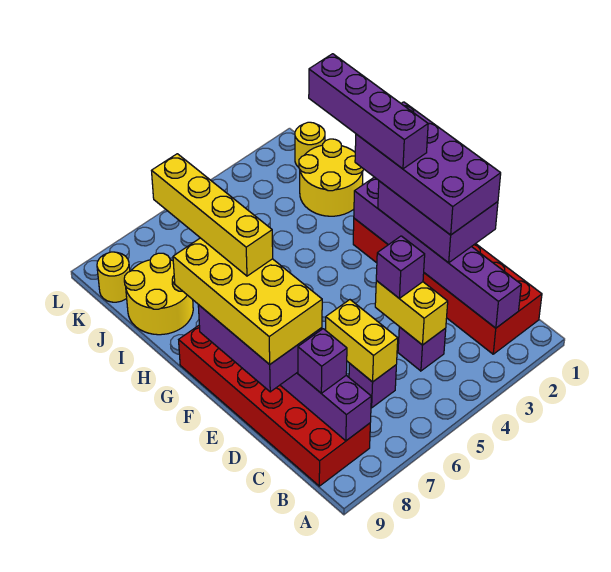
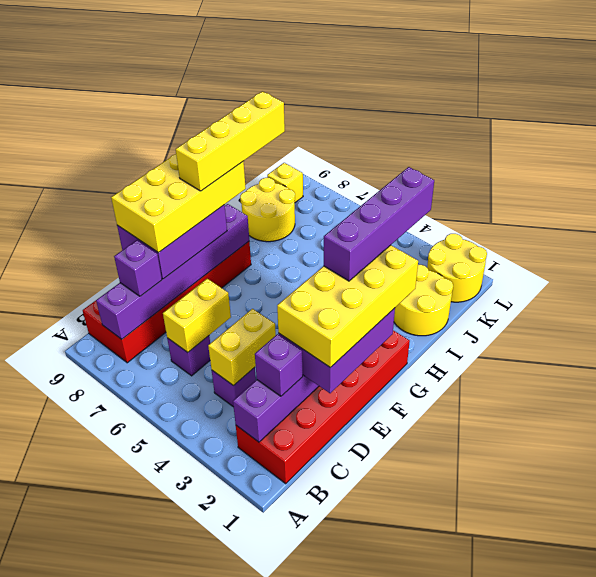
purple brick D1:G2 level 4 -> yellow brick D1:G2 level 4
purple brick D4 level 3 -> purple brick C2 level 3
yellow round brick K1 level 1 -> yellow round brick K1:L2 level 1
yellow round brick K9 level 1 -> yellow brick K9 level 1

